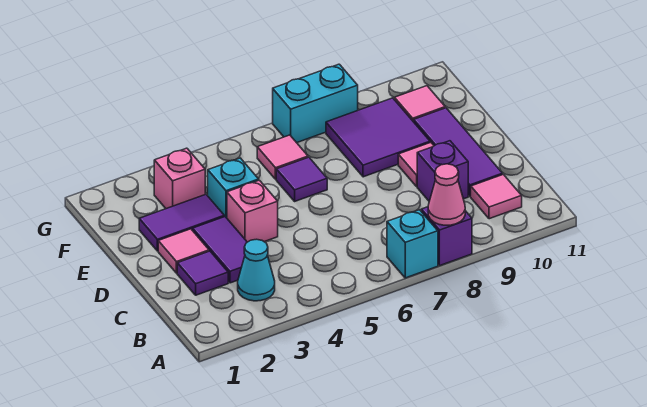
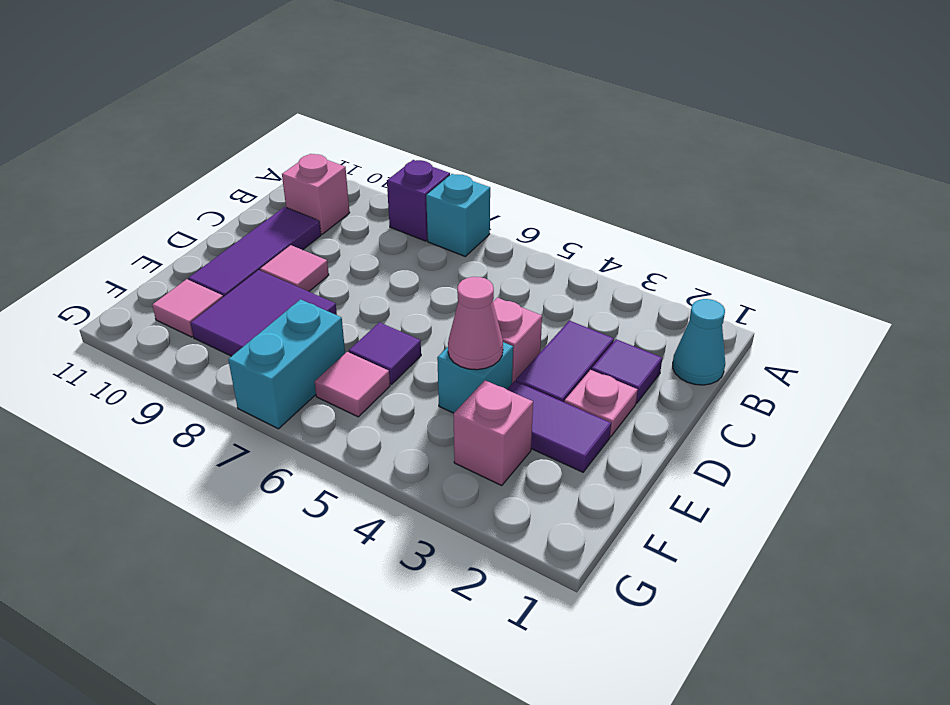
pink cone A8 level 2 -> pink cone E4 level 2
cyan cone B3 level 1 -> cyan cone B1 level 1
pink tile B10 level 1 -> pink brick B10 level 1
purple brick C9 level 1 -> none
pink tile D2 level 1 -> pink plate D2 level 1
cyan brick G7:G8 level 1 -> cyan brick F7:G7 level 1

